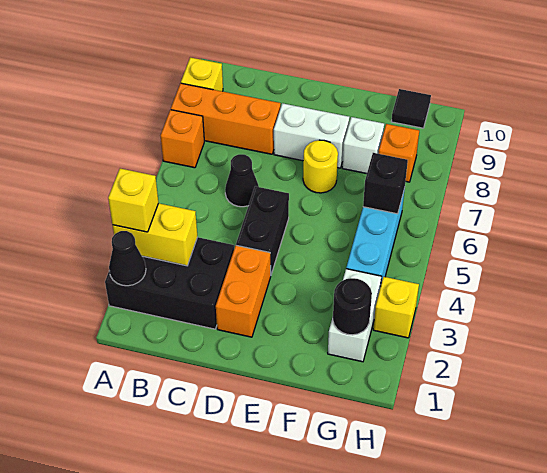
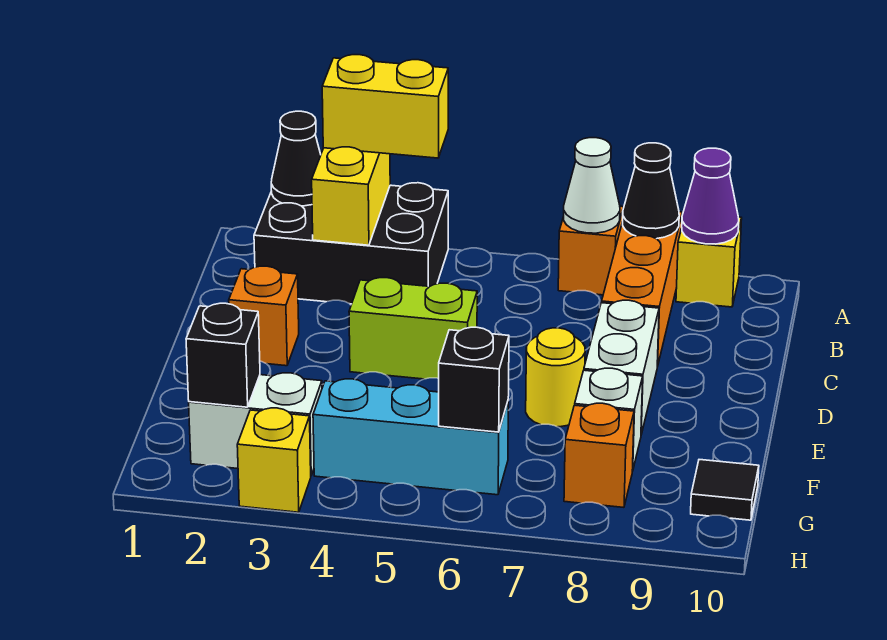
black brick A2:C3 level 1 -> black brick A2:B4 level 1
yellow brick A3 level 3 -> yellow brick A3:A4 level 3
none -> white cone A7 level 2
none -> purple cone A9 level 2
black cone C6 level 1 -> black cone A8 level 2
orange brick D2:D3 level 1 -> orange brick D2 level 1
black brick D4:D5 level 1 -> lime brick D4:D5 level 1
black round brick G2 level 2 -> black brick G2 level 2

